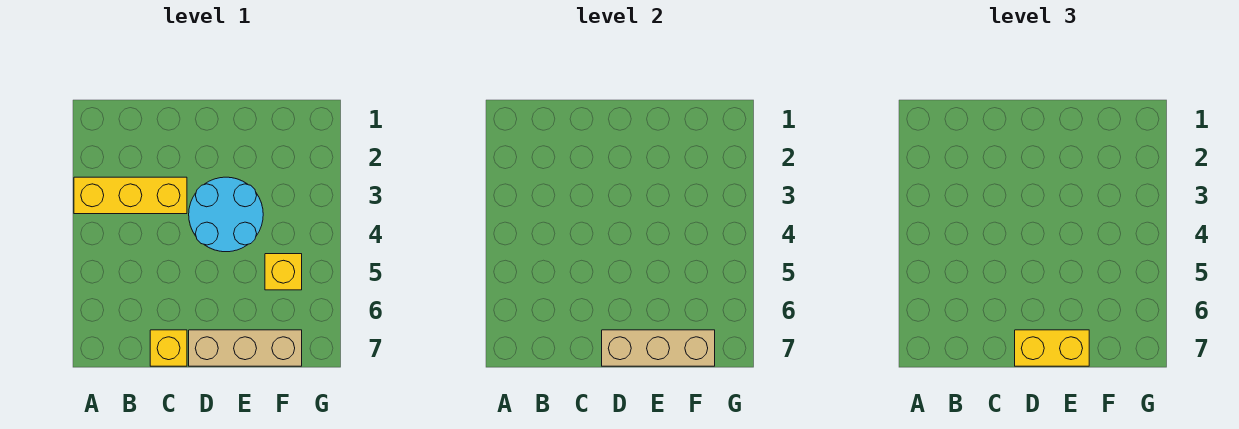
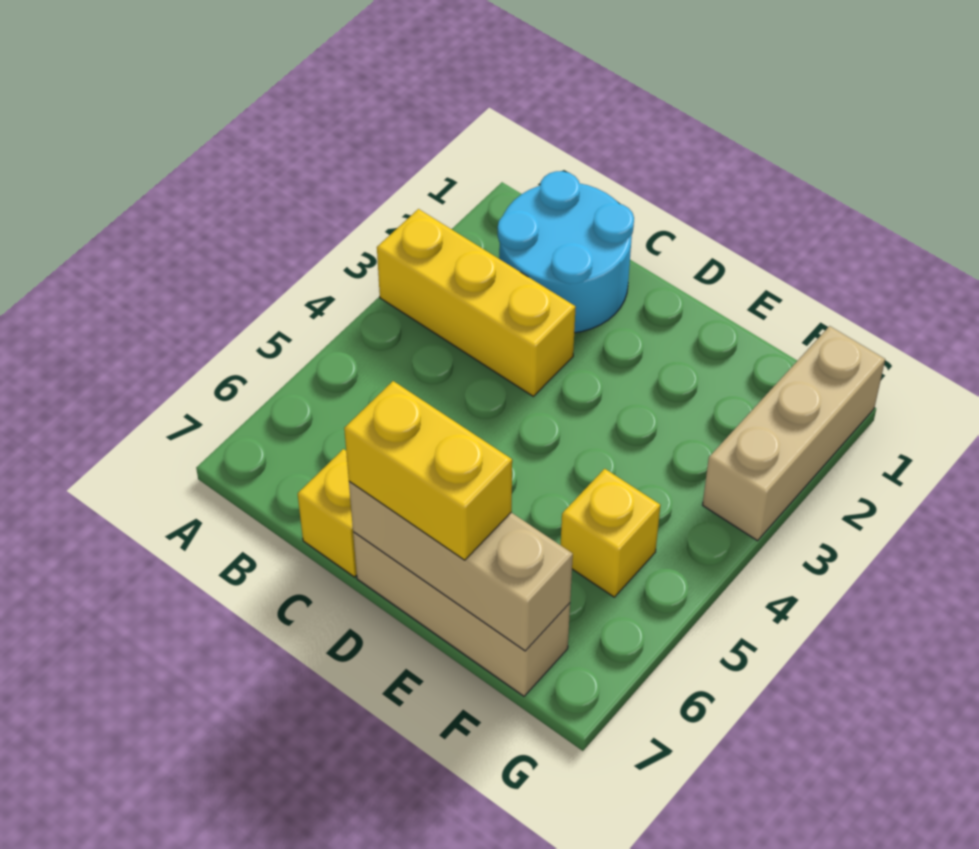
cyan round brick D3:E4 level 1 -> cyan round brick B1:C2 level 1
none -> tan brick G1:G3 level 1

